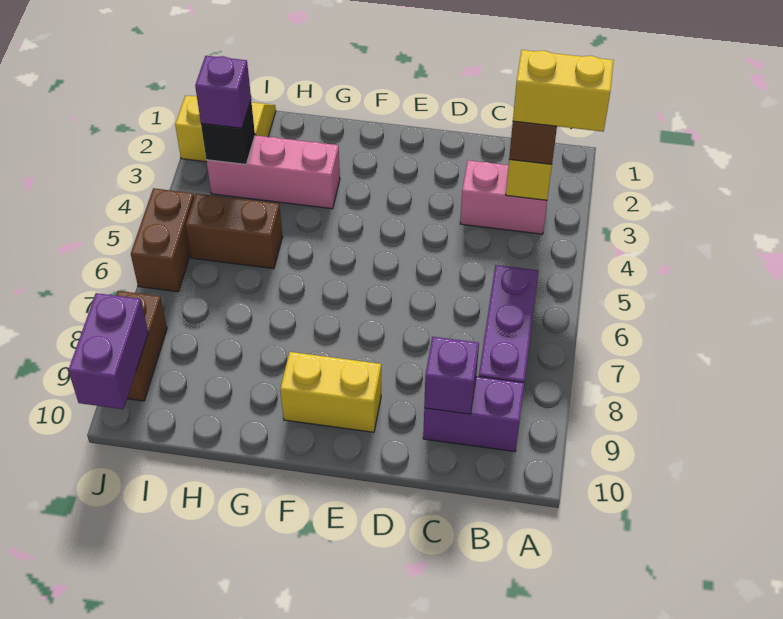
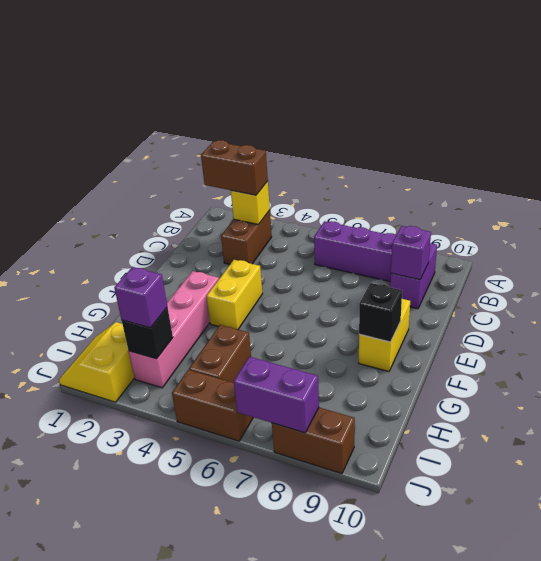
yellow brick A3:B3 level 4 -> yellow brick E4:F4 level 1
pink brick B3:C3 level 1 -> brown brick B3:C3 level 1
none -> black brick F9 level 2
pink brick G3:I3 level 1 -> pink brick F3:I3 level 1
purple brick J9:J10 level 2 -> purple brick J7:J8 level 2

